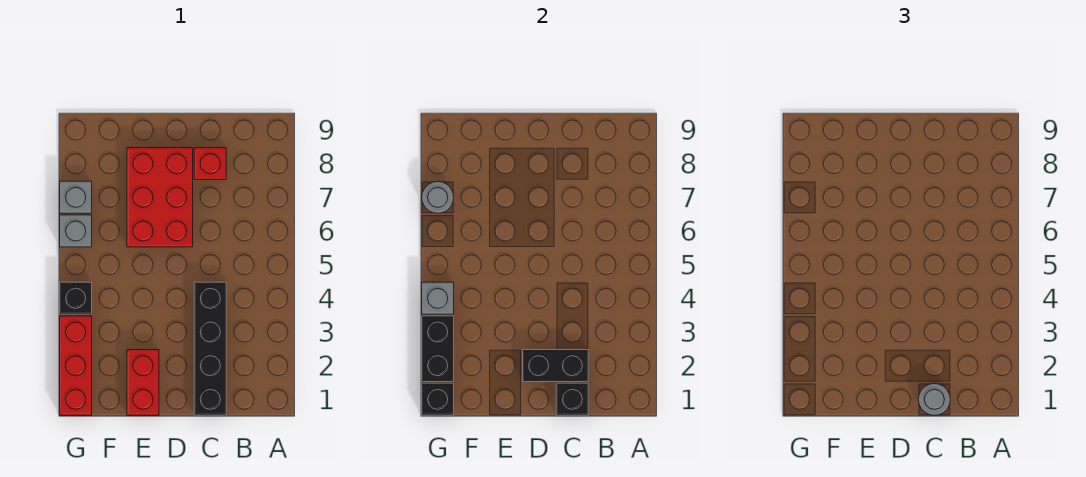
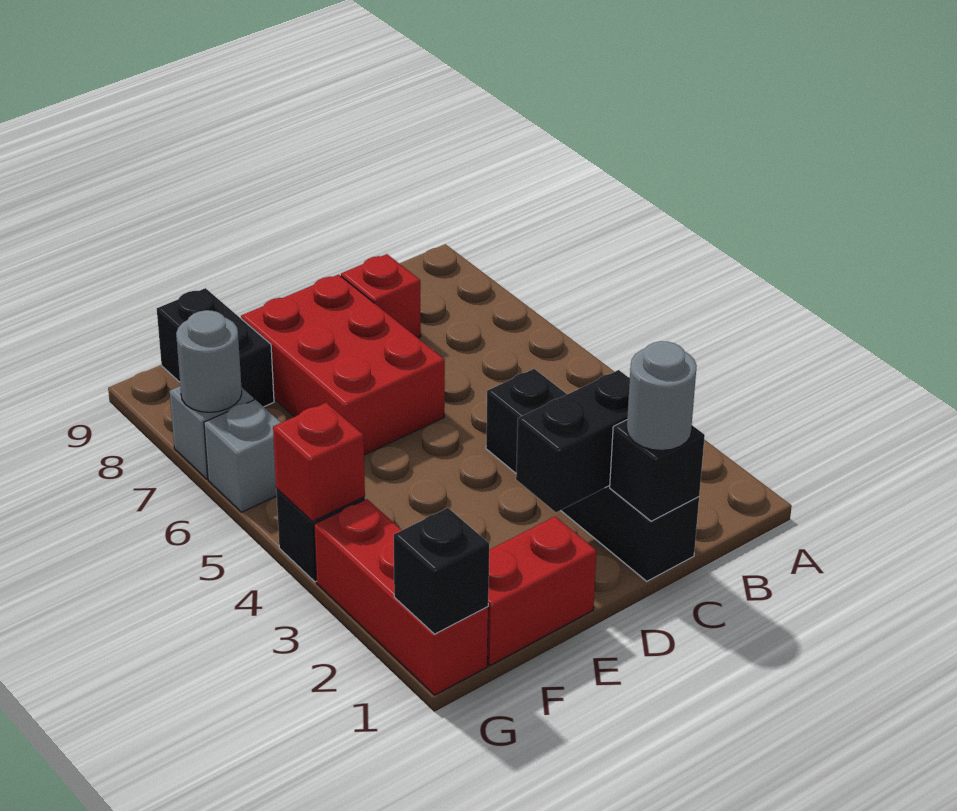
red brick E1:E2 level 1 -> red brick E1:F1 level 1
black brick G2:G3 level 2 -> black brick F8:F9 level 1
grey brick G4 level 2 -> red brick G4 level 2

